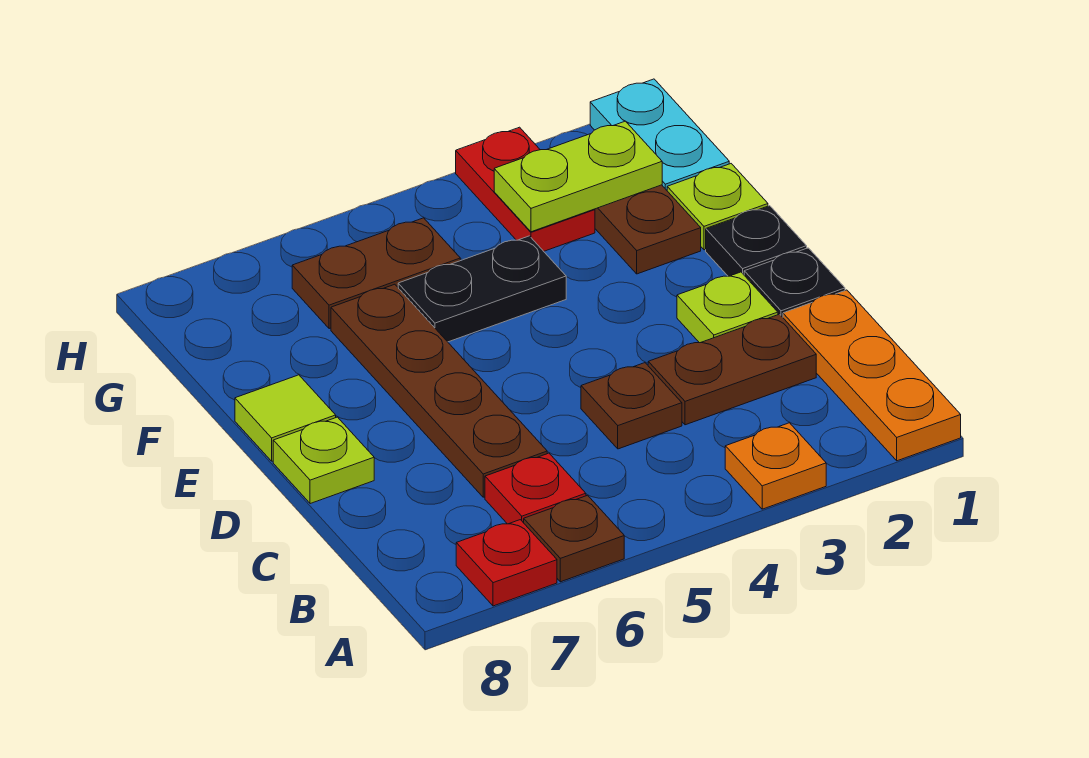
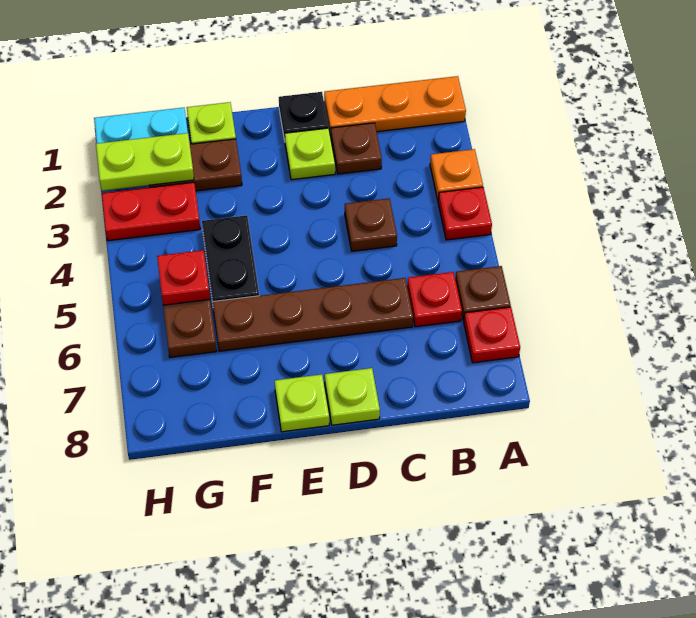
none -> red plate A4 level 1
brown plate C2:C3 level 1 -> brown plate C2 level 1
black plate E1 level 1 -> none
lime tile E8 level 1 -> lime plate E8 level 1
lime plate G2:G3 level 2 -> lime plate G2:H2 level 2
none -> red plate G5 level 2

